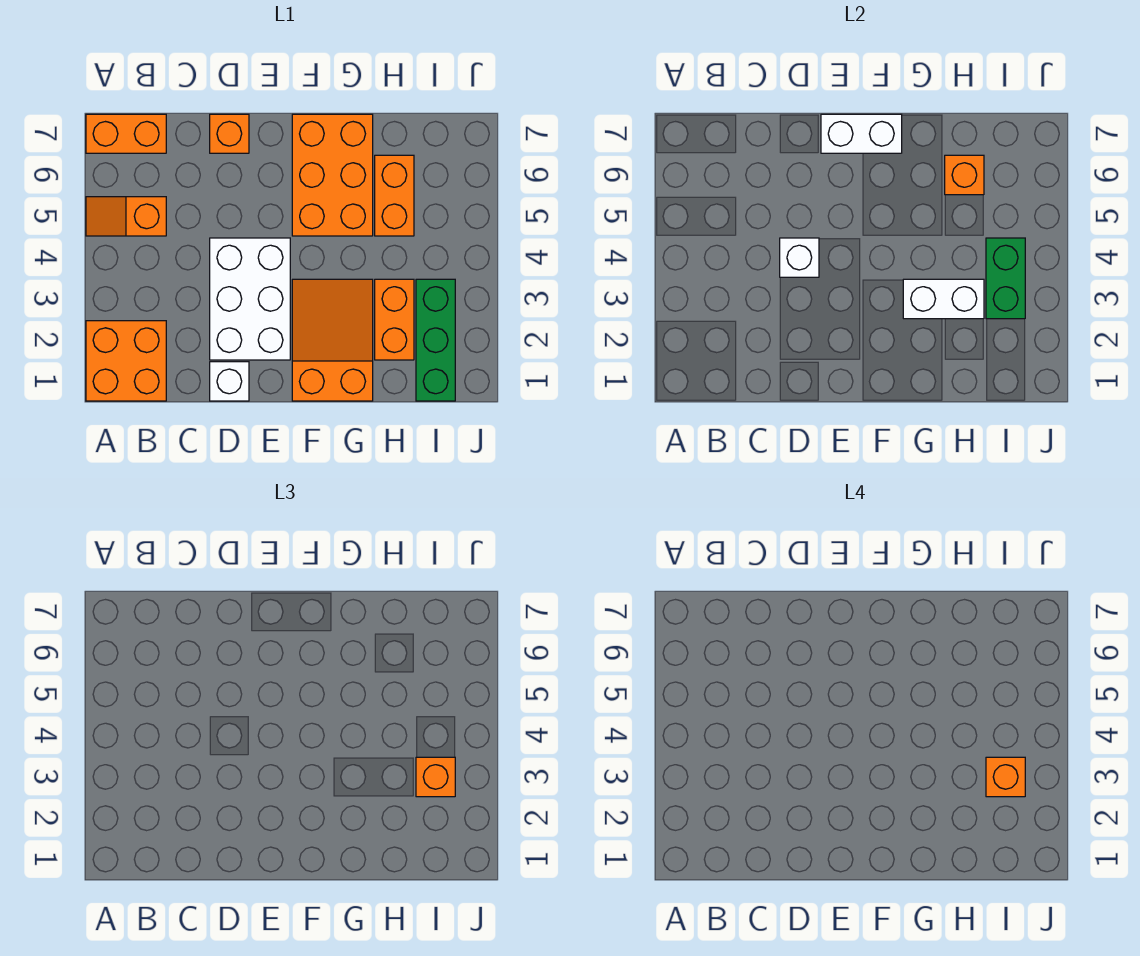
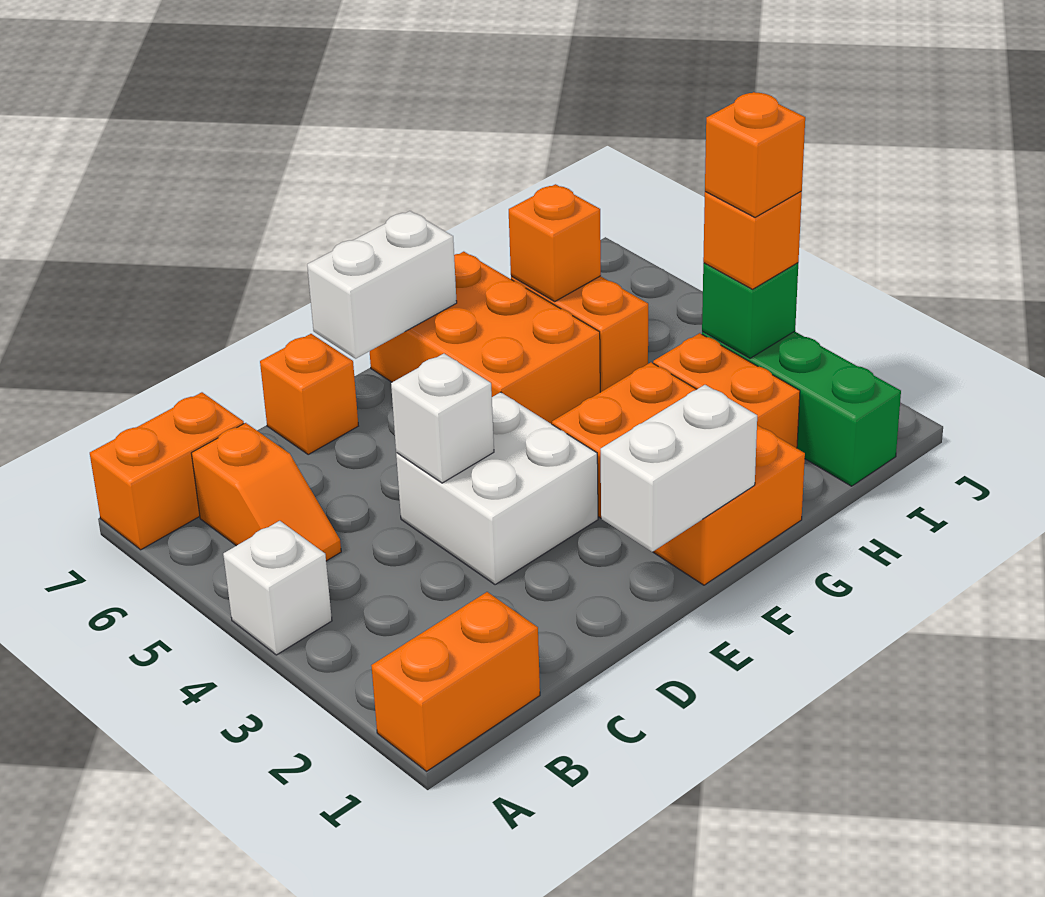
orange brick A1:B2 level 1 -> orange brick A1:B1 level 1
orange slope A5:B5 level 1 top B -> orange slope B5:B6 level 1 top 6
white brick D1 level 1 -> white brick A4 level 1
white brick D2:E4 level 1 -> white brick D3:E4 level 1
orange slope F1:G3 level 1 top 1 -> orange brick F1:G3 level 1
white brick G3:H3 level 2 -> white brick E1:F1 level 2
green brick I3:I4 level 2 -> green brick I3 level 2

